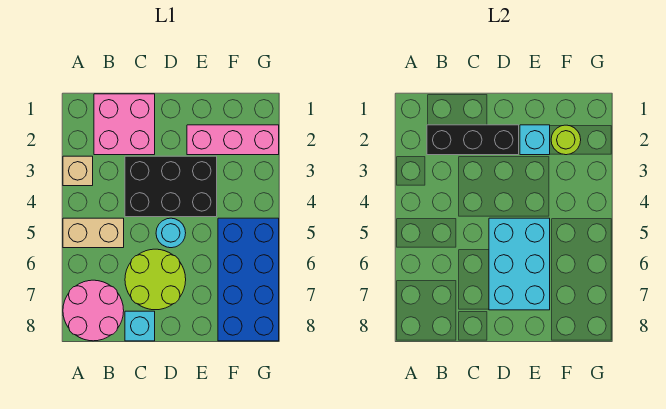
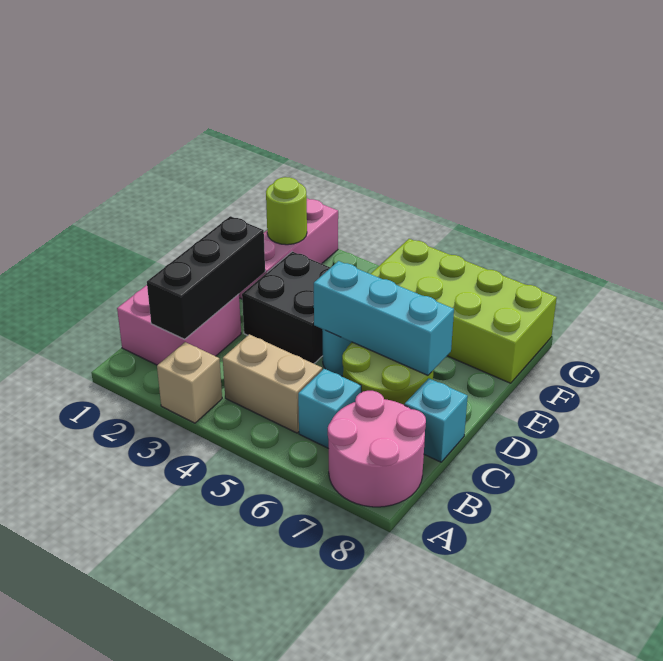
tan brick A5:B5 level 1 -> tan brick B4:B5 level 1
black brick C3:E4 level 1 -> black brick D3:E4 level 1
cyan brick D5:E7 level 2 -> cyan brick D5:D7 level 2
cyan brick E2 level 2 -> cyan brick B6 level 1
blue brick F5:G8 level 1 -> lime brick F5:G8 level 1

